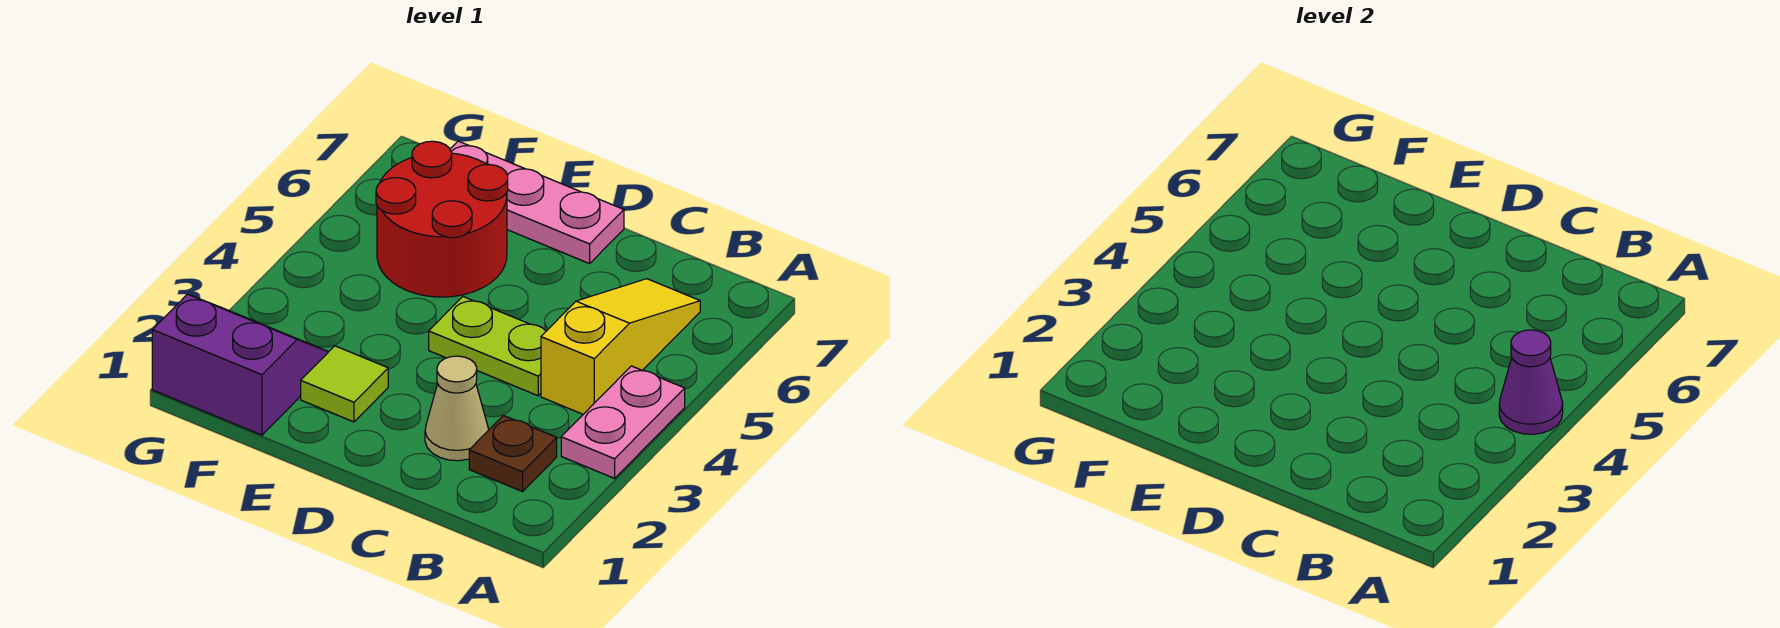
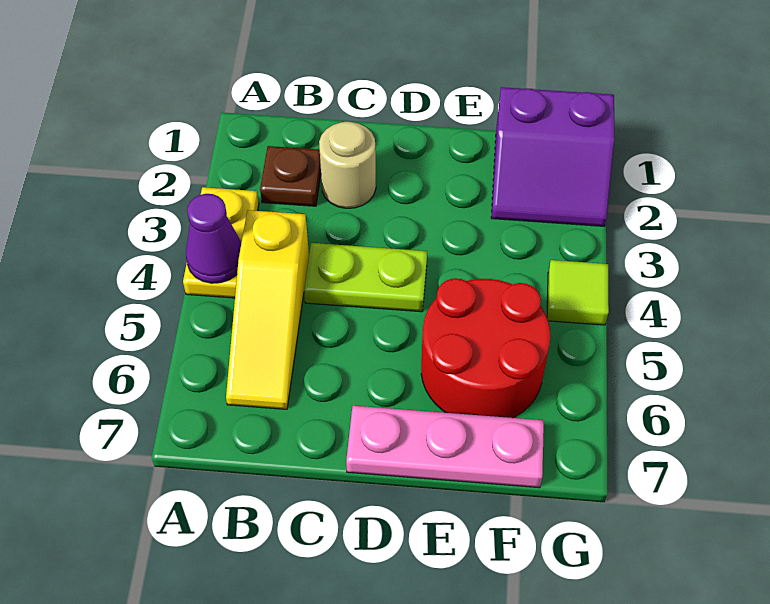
pink plate A3:A4 level 1 -> yellow plate A3:A4 level 1
tan cone C2 level 1 -> tan round brick C2 level 1
lime tile E2 level 1 -> lime tile G4 level 1

